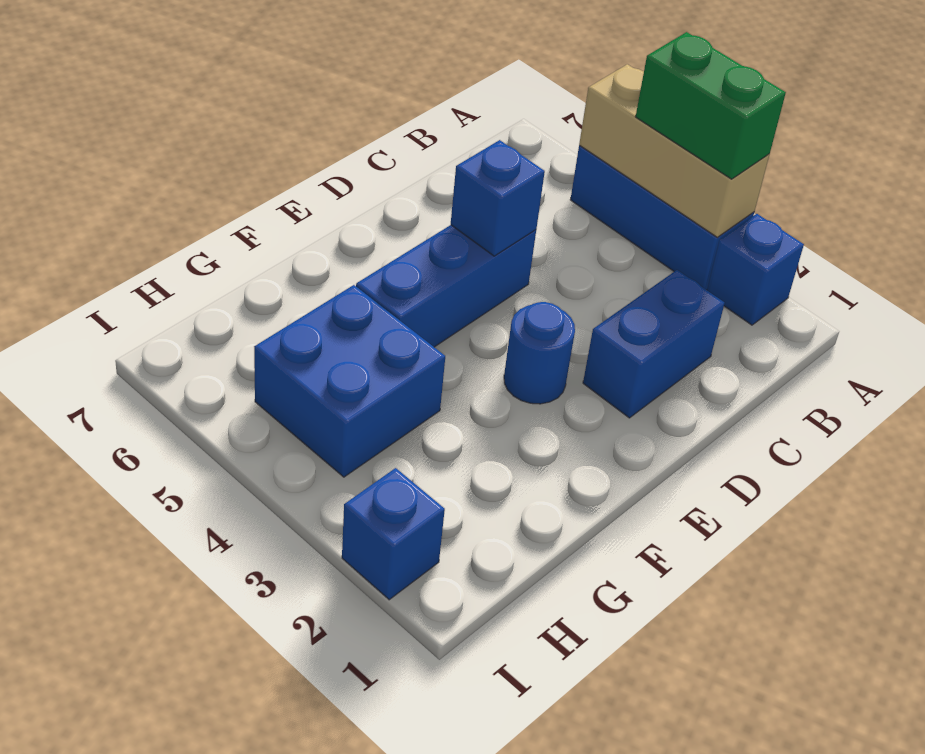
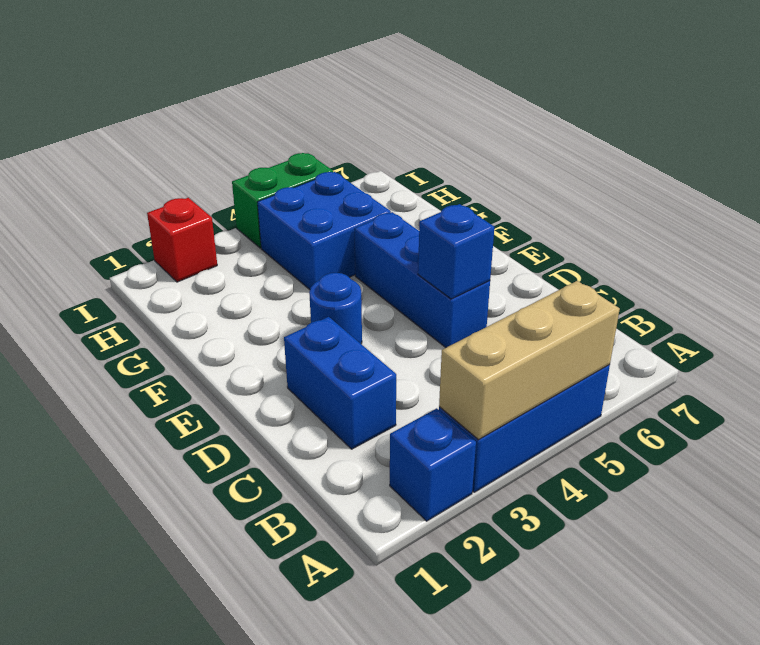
green brick A3:A4 level 3 -> green brick I4:I5 level 1
blue brick I2 level 1 -> red brick I2 level 1

